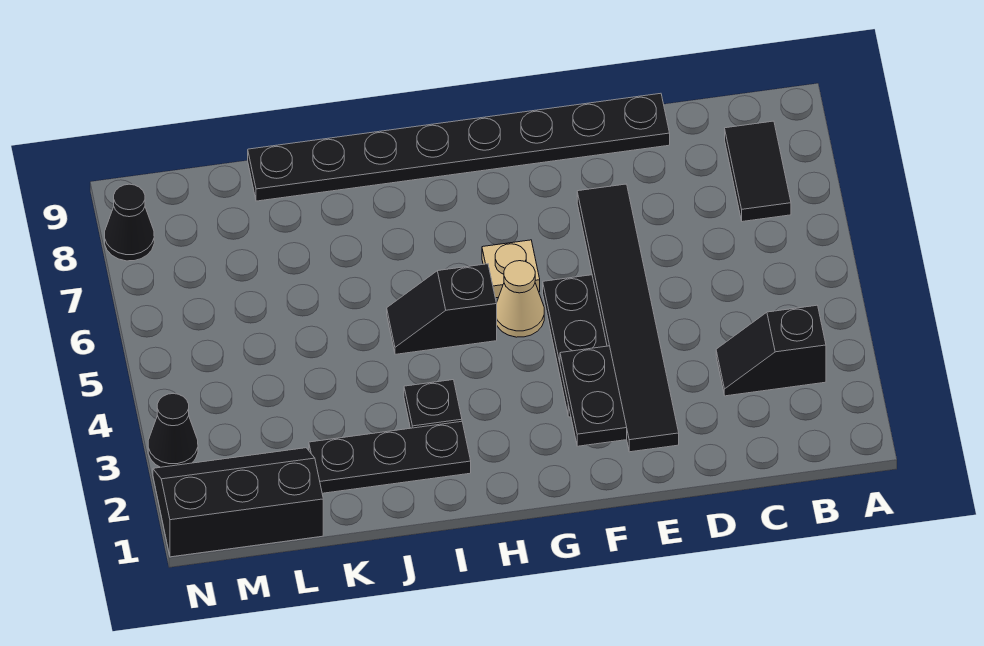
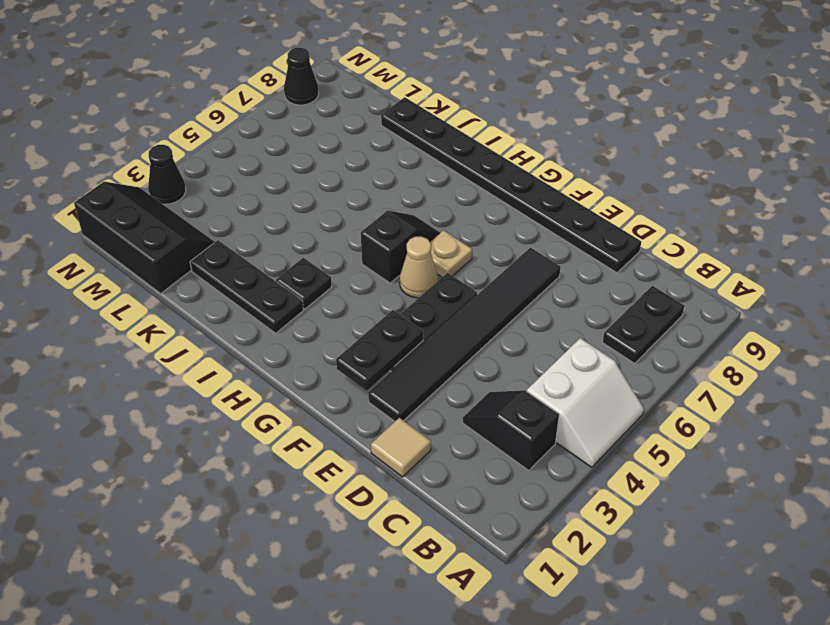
none -> white slope A4:B5 level 1 top B
black tile B7:B8 level 1 -> black plate B7:B8 level 1
none -> tan tile D1 level 1
black slope H5:I5 level 1 top H -> black slope H5:H6 level 1 top 5

